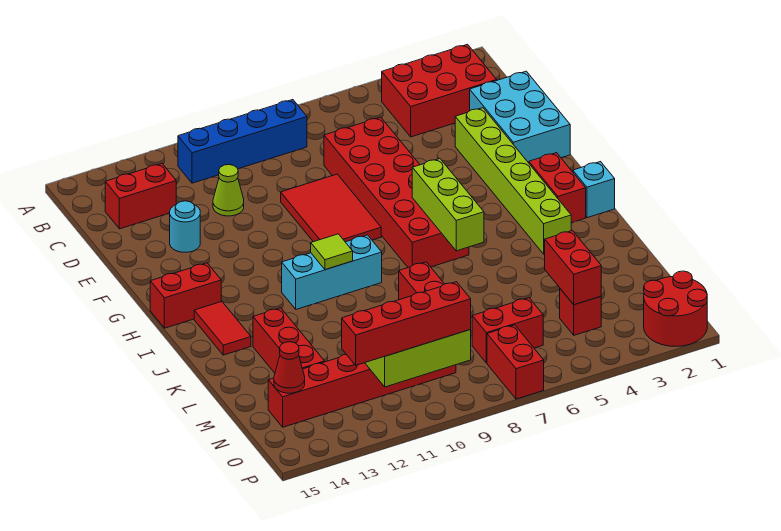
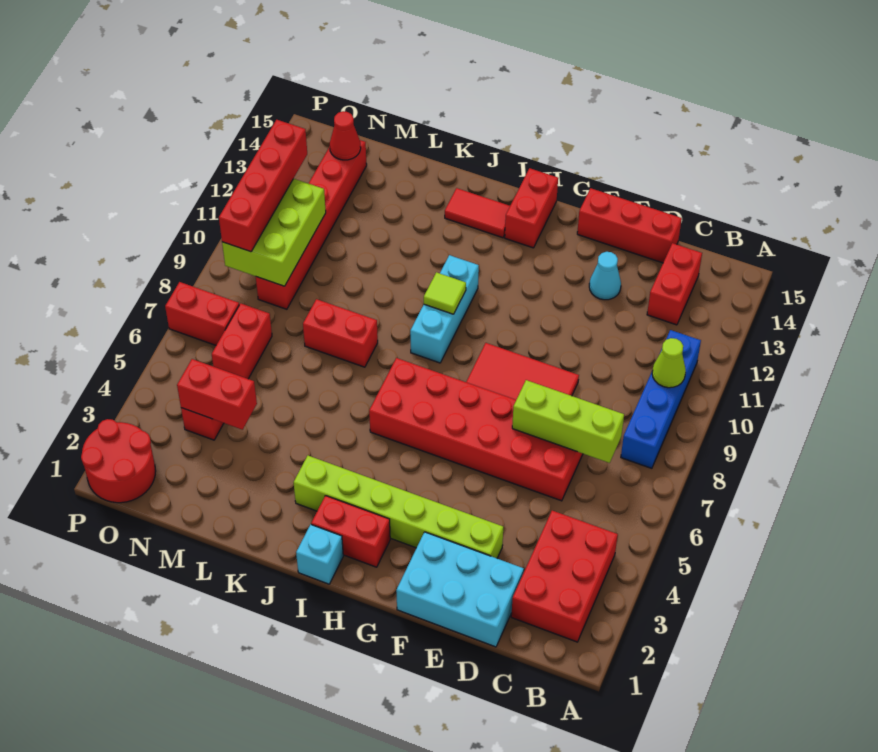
lime cone D11 level 1 -> lime cone B10 level 2
cyan round brick E13 level 1 -> cyan cone E13 level 1
lime brick H6:J6 level 2 -> lime brick C7:E7 level 2
red brick K13:M13 level 1 -> red brick D15:F15 level 1

